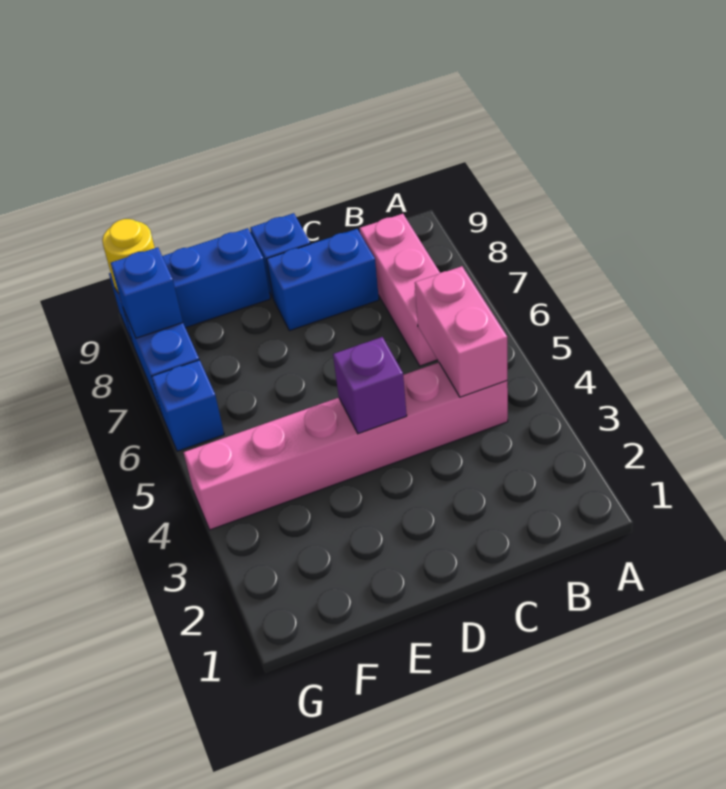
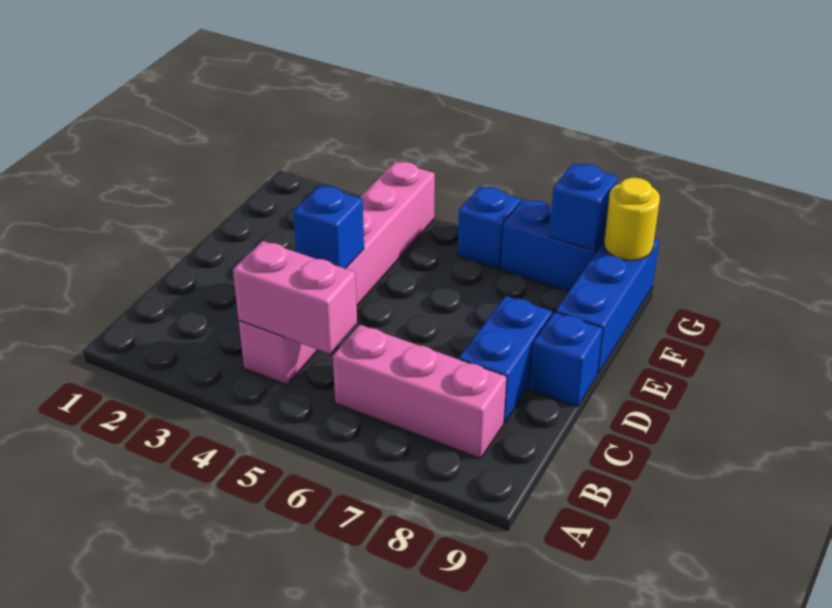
purple brick D4 level 2 -> blue brick D4 level 2

